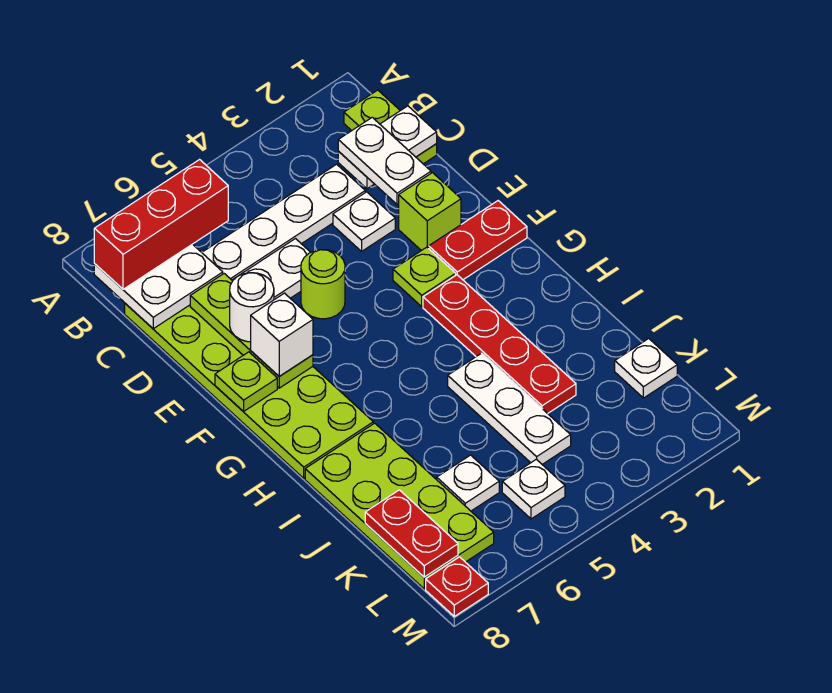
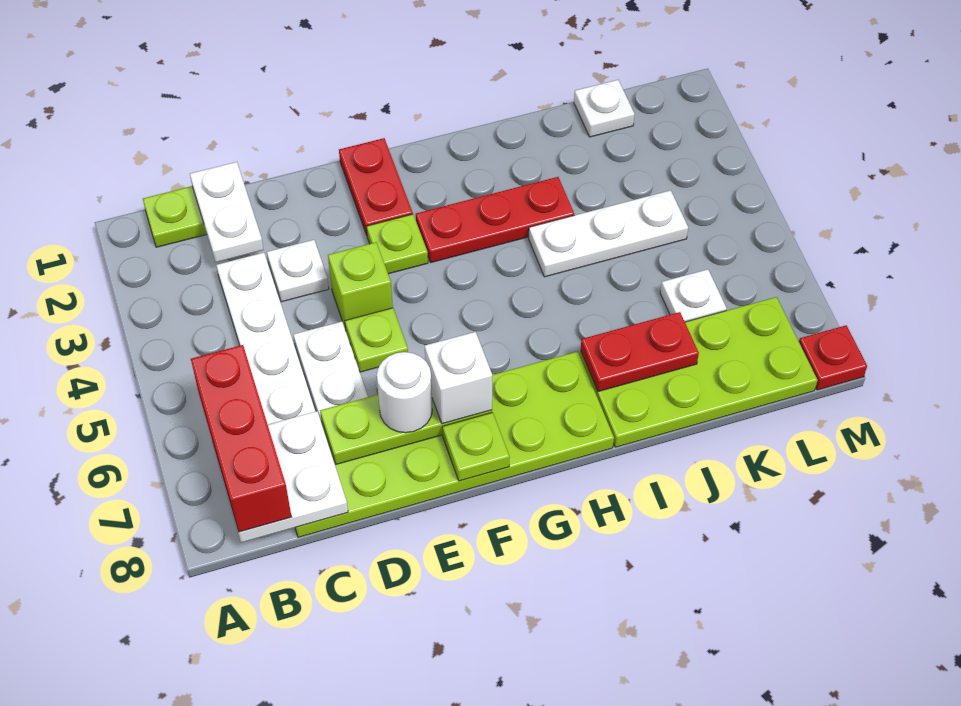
white plate C2:D2 level 3 -> none
lime brick E2 level 1 -> lime brick E4 level 1
lime round brick E5 level 1 -> lime plate E5 level 1
red plate G3:J3 level 1 -> red plate G3:I3 level 1
red plate K8:L8 level 2 -> red plate I7:J7 level 2
white plate L5 level 1 -> none

